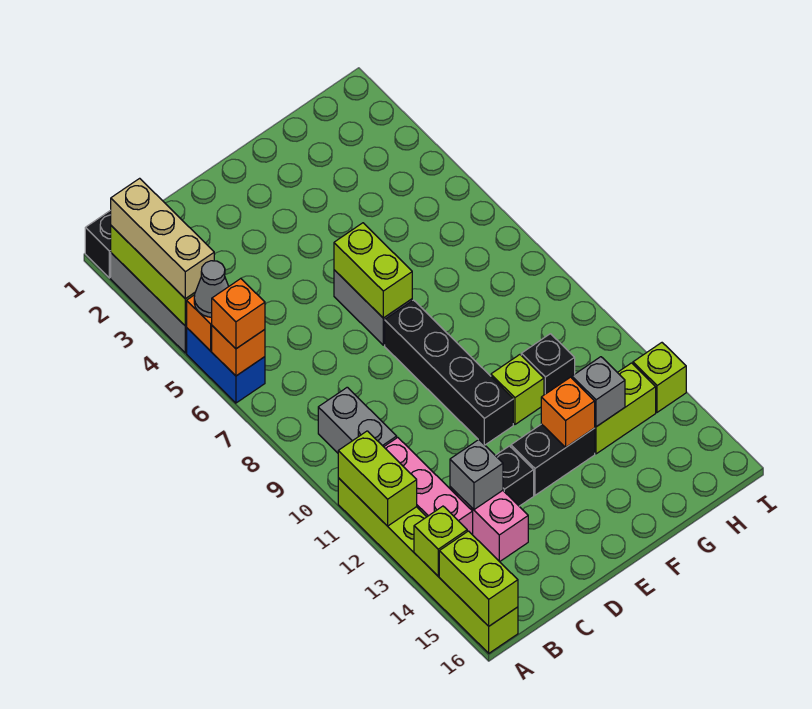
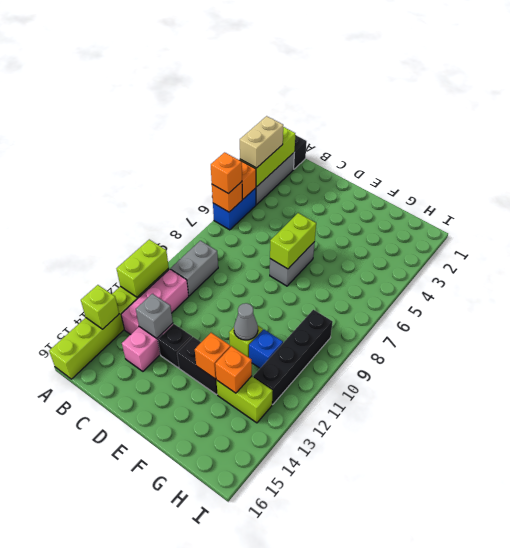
tan brick A2:A4 level 3 -> tan brick A3:A4 level 3
grey cone A5 level 3 -> grey cone F11 level 2
lime brick A15:A16 level 2 -> none
black brick E8:E11 level 1 -> black brick H9:H12 level 1
black brick G11 level 1 -> blue brick G11 level 1
grey brick G13 level 2 -> orange brick G13 level 2
lime brick I13 level 1 -> none

